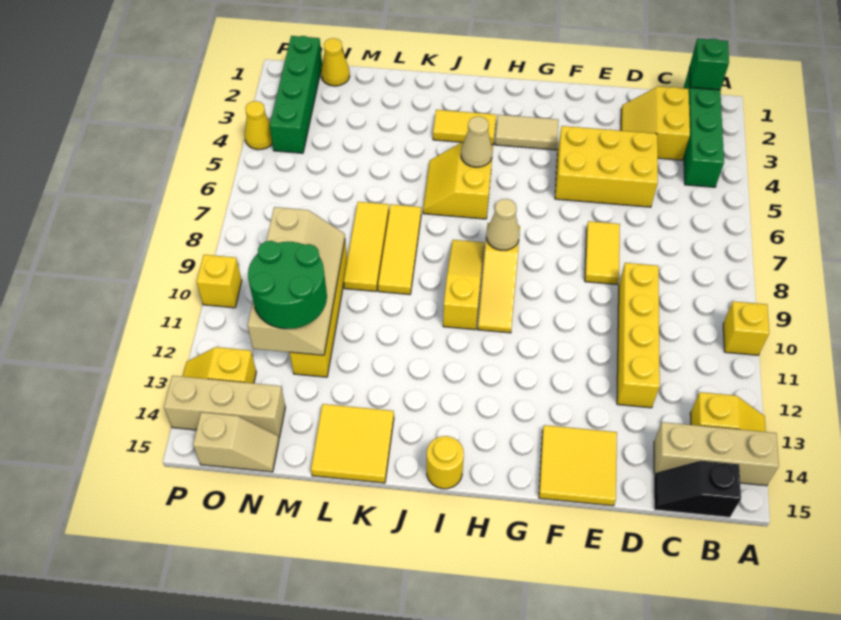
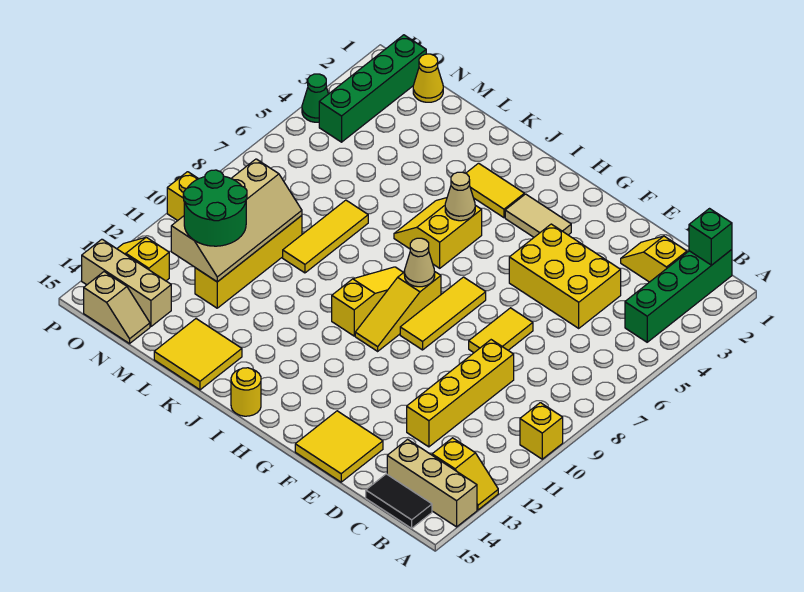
black slope B15:C15 level 1 top B -> black tile B15:C15 level 1
yellow slope C2:D3 level 1 top C -> yellow slope C2:D2 level 1 top C
yellow tile K7:K9 level 1 -> yellow tile G7:G9 level 1
yellow cone P4 level 1 -> green cone P4 level 1

